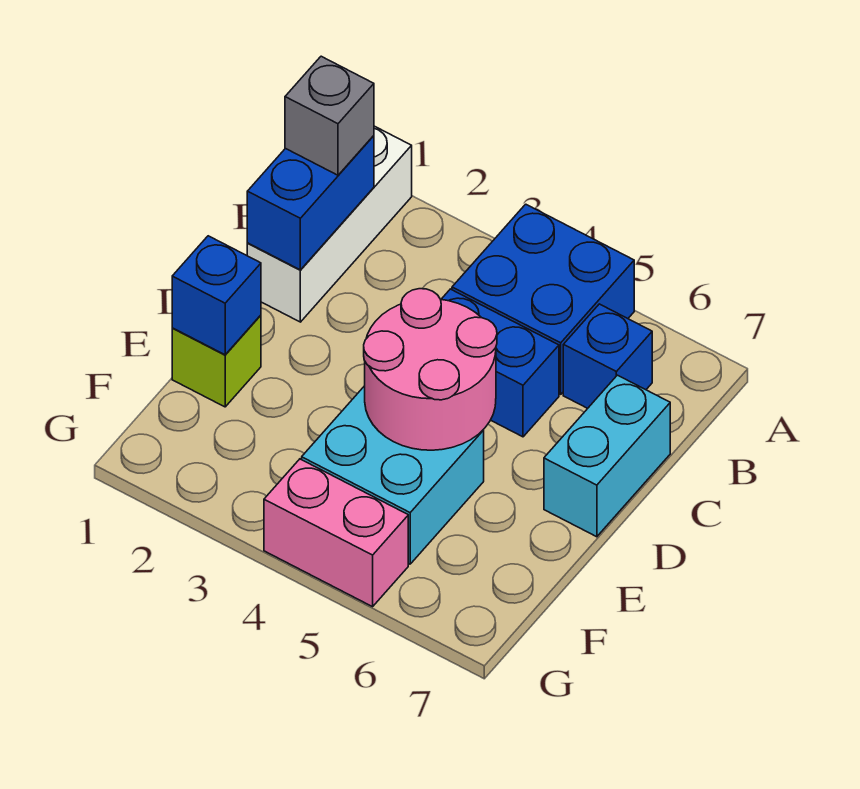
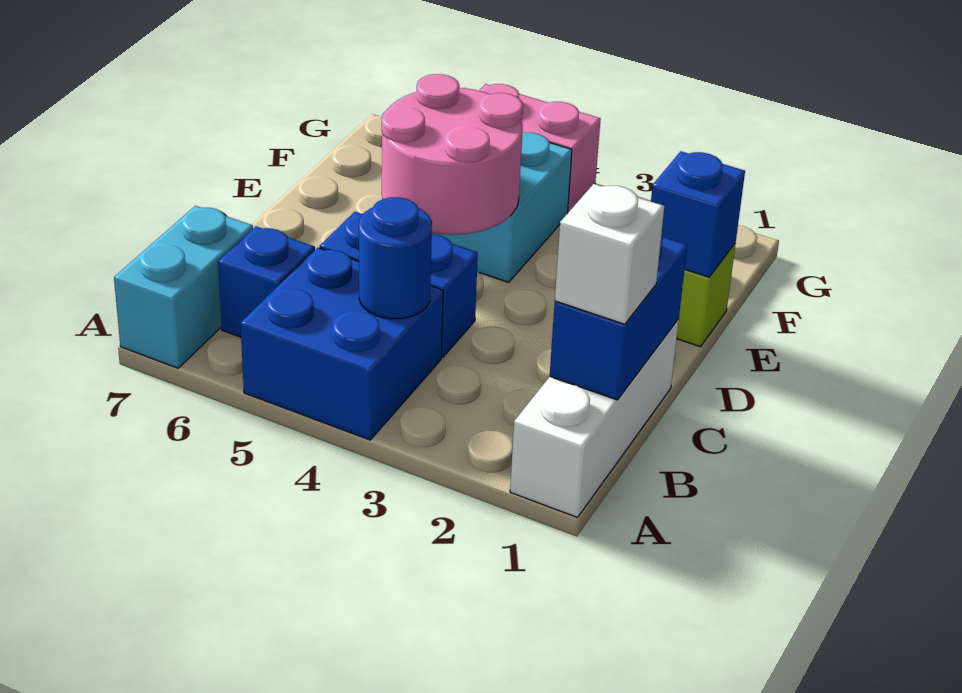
grey brick B1 level 3 -> white brick B1 level 3
none -> blue round brick B4 level 2
cyan brick C7:D7 level 1 -> cyan brick A7:B7 level 1

